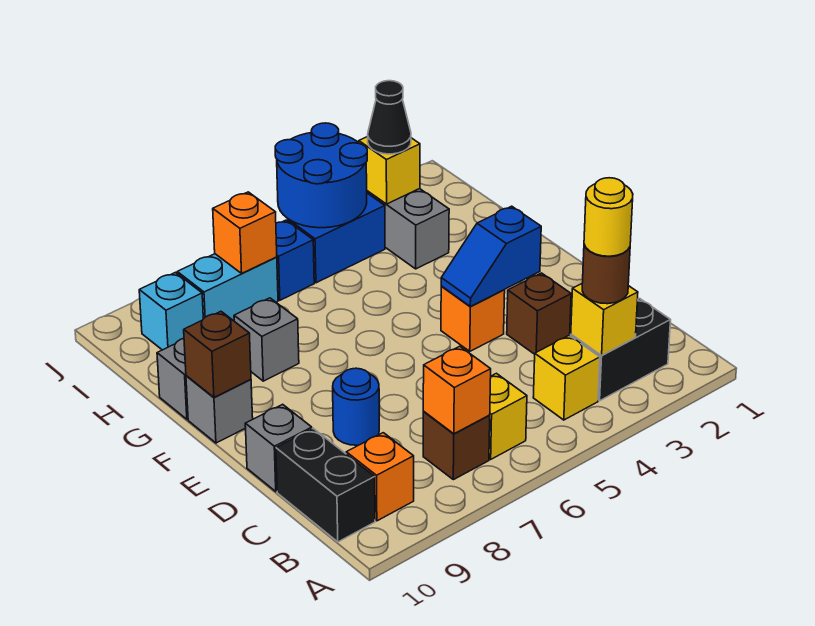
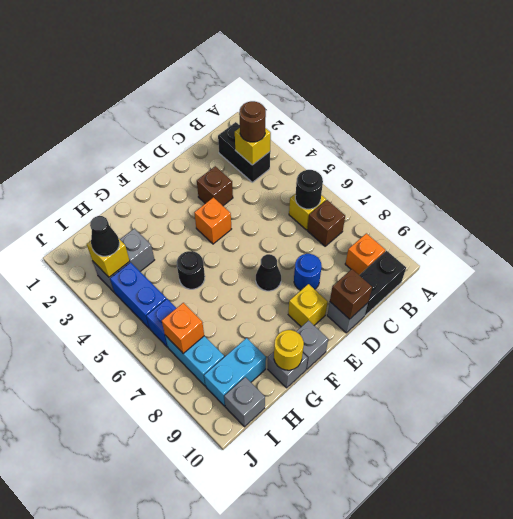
yellow round brick B3 level 4 -> yellow round brick G10 level 2
yellow brick B4 level 1 -> yellow brick E9 level 1
none -> black round brick B6 level 2
orange brick B7 level 2 -> none
blue slope E3:E4 level 2 top 3 -> none
none -> black cone E7 level 1
brown brick F10 level 2 -> brown brick D10 level 2
none -> black round brick G5 level 1
grey brick G8 level 1 -> grey brick I10 level 1
blue round brick I4:J5 level 2 -> none
cyan brick I9 level 1 -> cyan brick H9:I9 level 1

